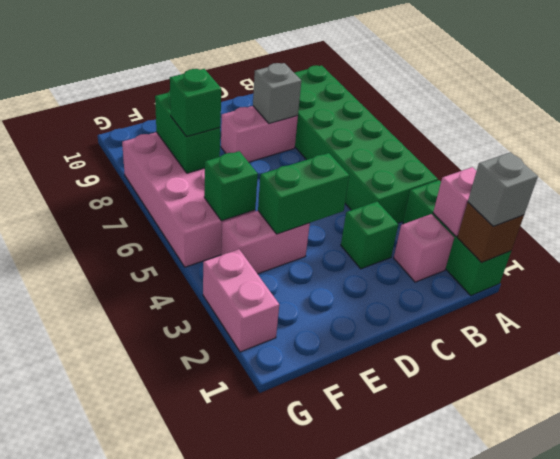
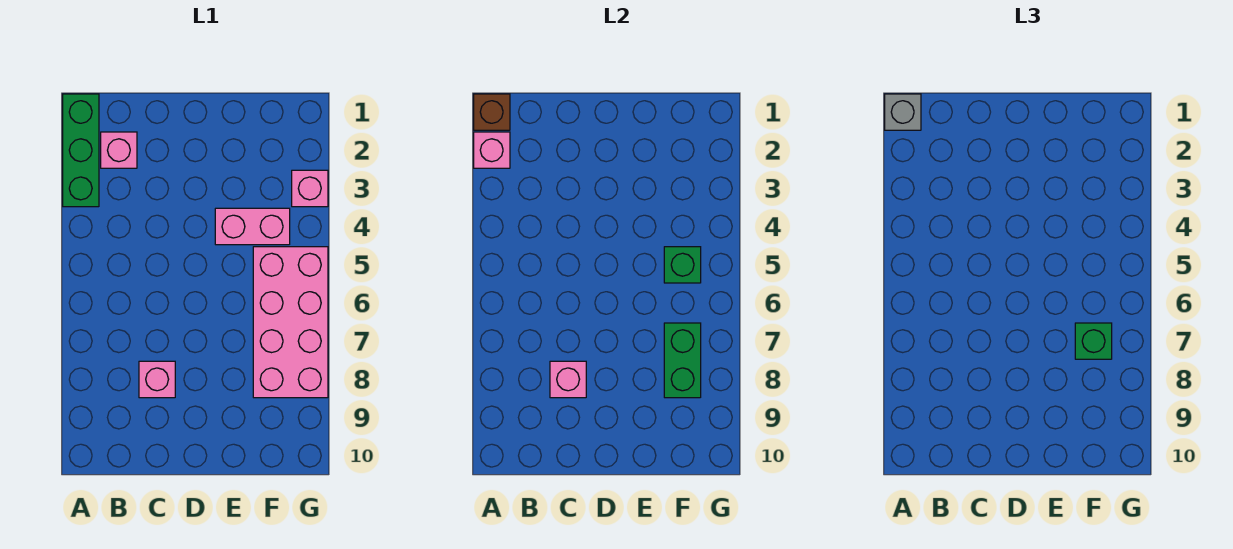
green brick A4:B9 level 1 -> none
green brick C3 level 1 -> none
pink brick C8:D8 level 1 -> pink brick C8 level 1
grey brick C8 level 2 -> pink brick C8 level 2
green brick D4:E4 level 2 -> none
pink brick G2:G3 level 1 -> pink brick G3 level 1

